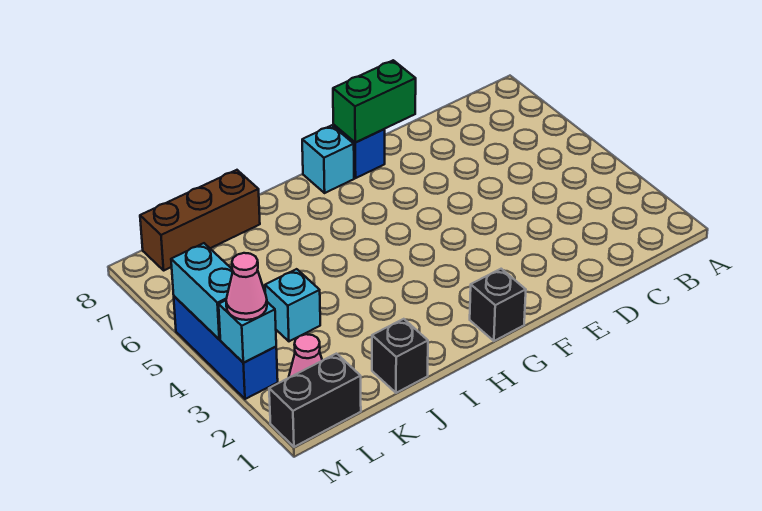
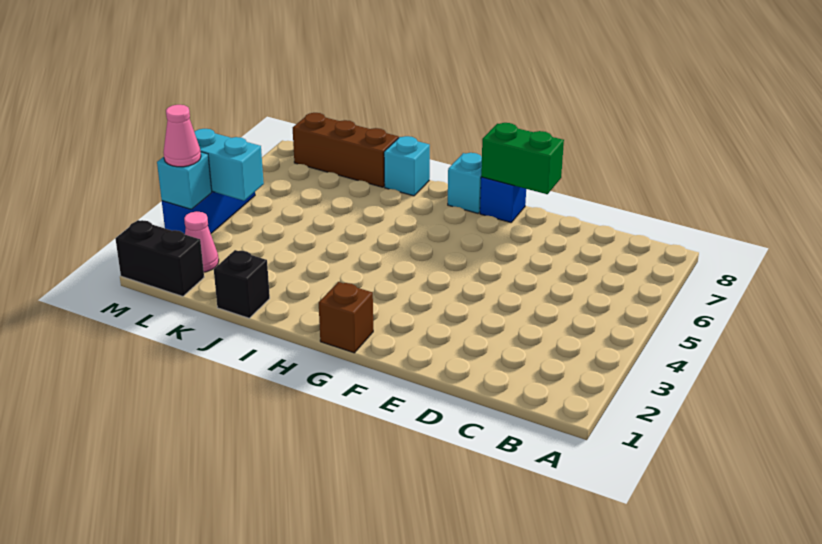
black brick G1 level 1 -> brown brick G1 level 1
cyan brick K4 level 1 -> cyan brick I8 level 1
cyan brick M4:M5 level 2 -> cyan brick L4:M4 level 2

